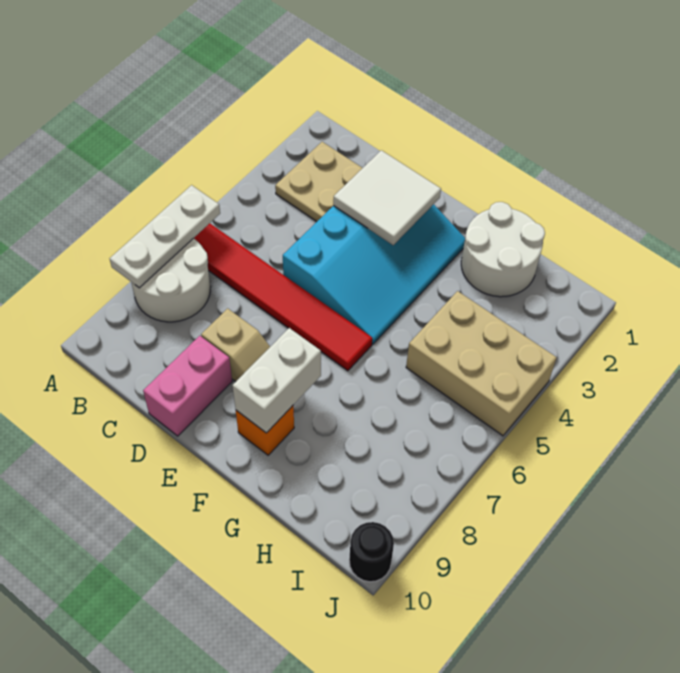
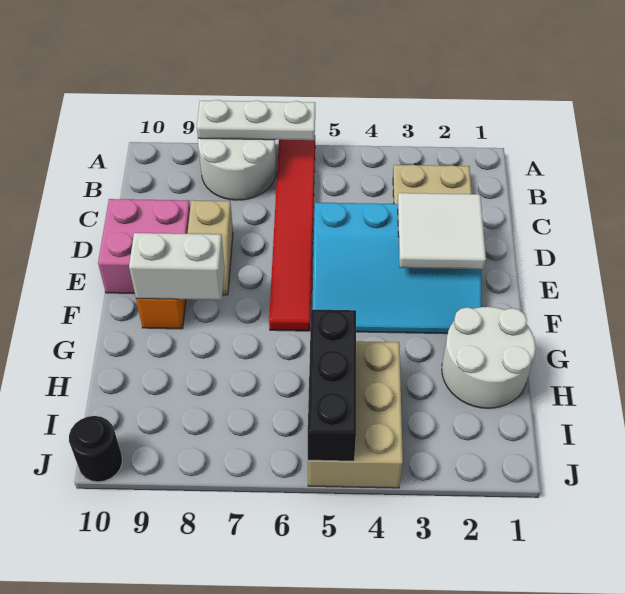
pink brick D9:D10 level 1 -> pink brick D9:E10 level 1
none -> black brick H5:J5 level 2

